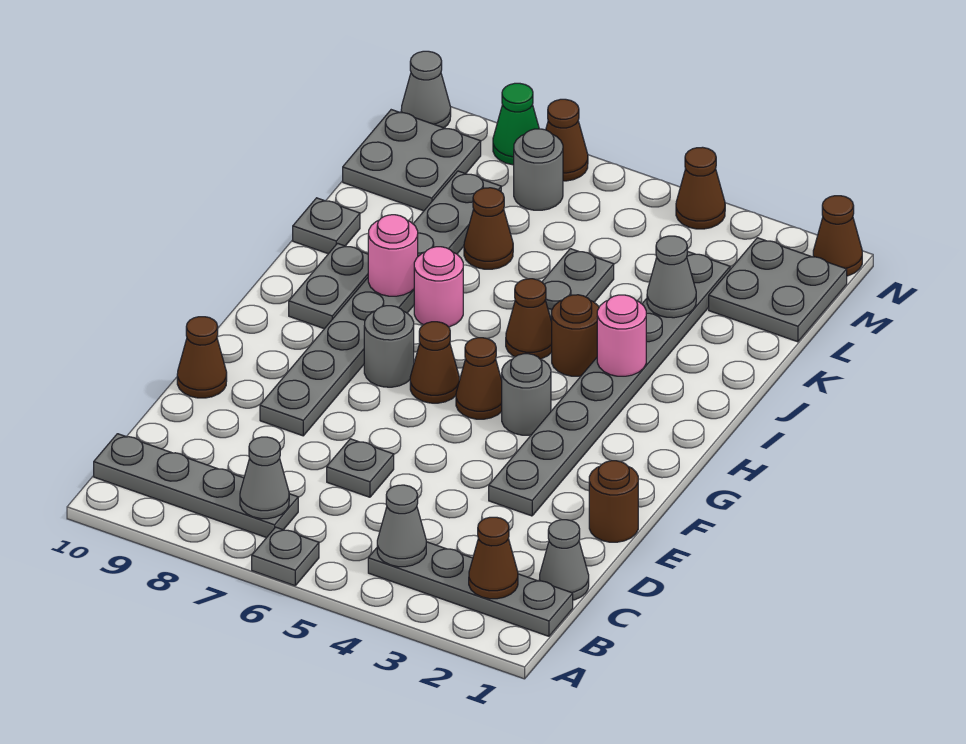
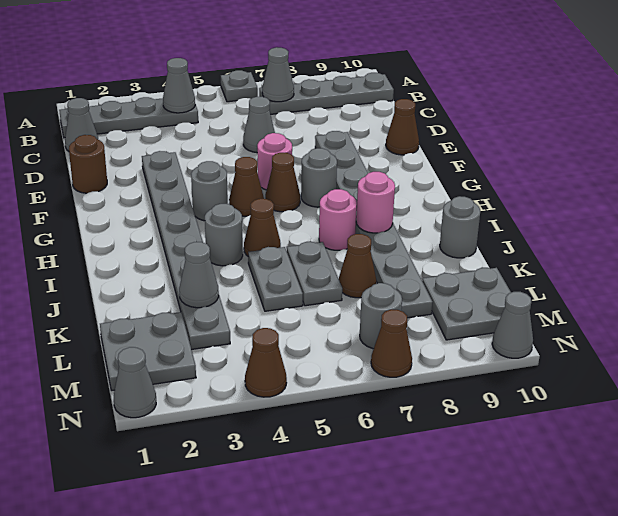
brown cone B2 level 2 -> none
grey plate D6 level 1 -> grey cone D6 level 1
grey plate H9:I9 level 1 -> grey plate J6:K6 level 1
pink round brick I3 level 2 -> pink round brick F6 level 1
brown round brick I4 level 1 -> grey round brick I4 level 1
grey plate J10 level 1 -> grey round brick J10 level 1
brown cone N1 level 1 -> grey cone N1 level 1
green cone N8 level 1 -> none

